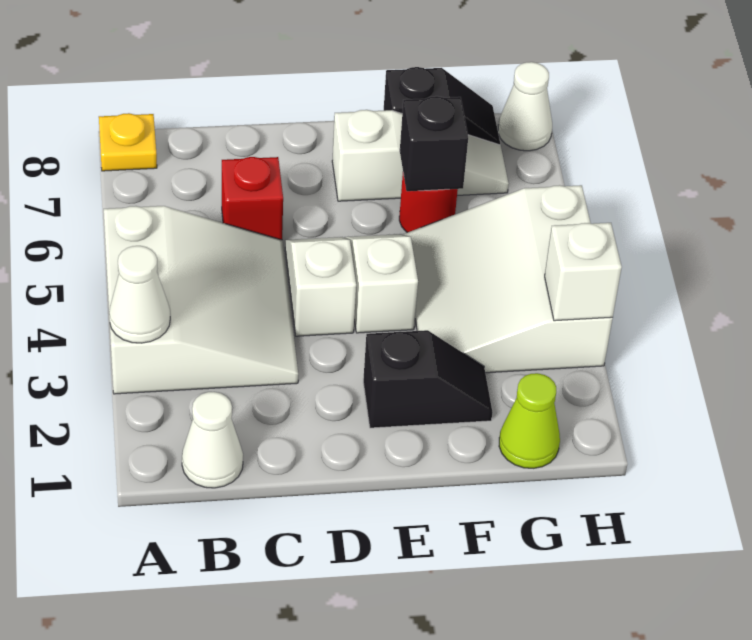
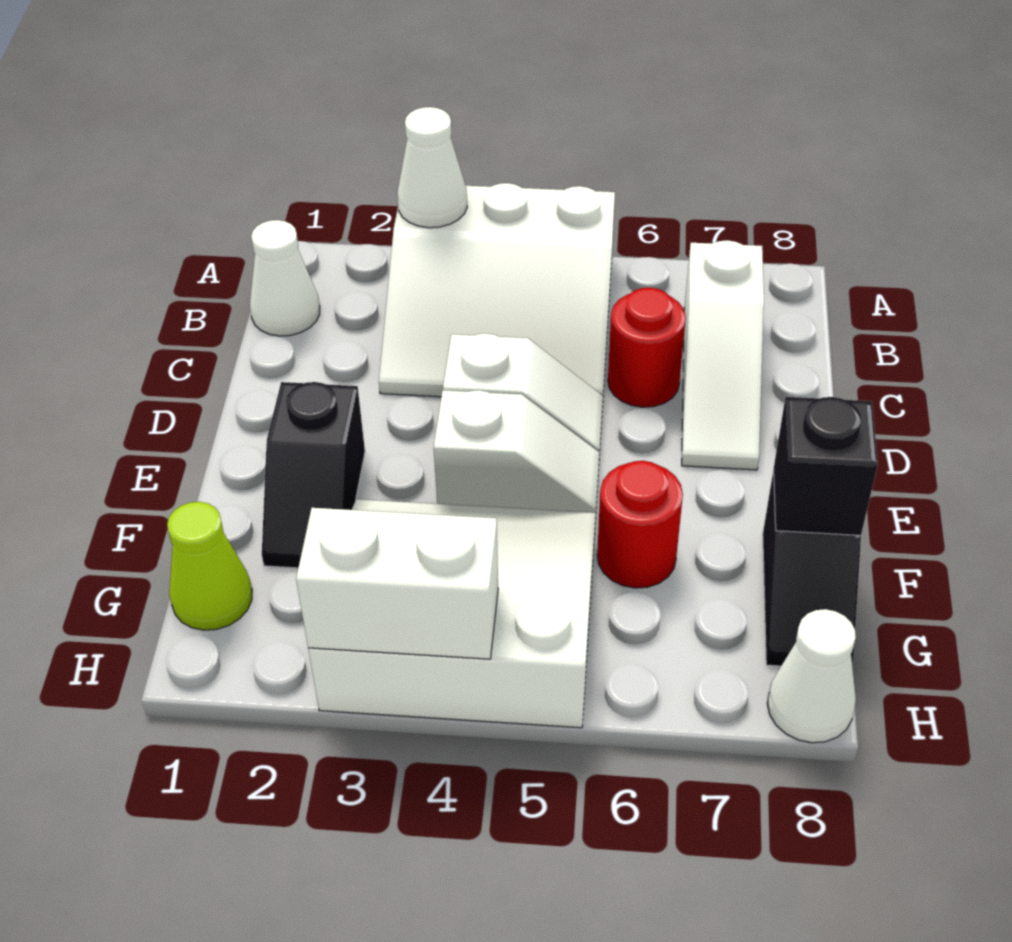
yellow plate A8 level 1 -> none
red brick C6 level 1 -> red round brick C6 level 1
white slope E7:G7 level 1 top E -> white slope B7:D7 level 1 top B
black brick F6 level 2 -> black brick F8 level 2
white brick H3 level 2 -> white brick H3:H4 level 2

